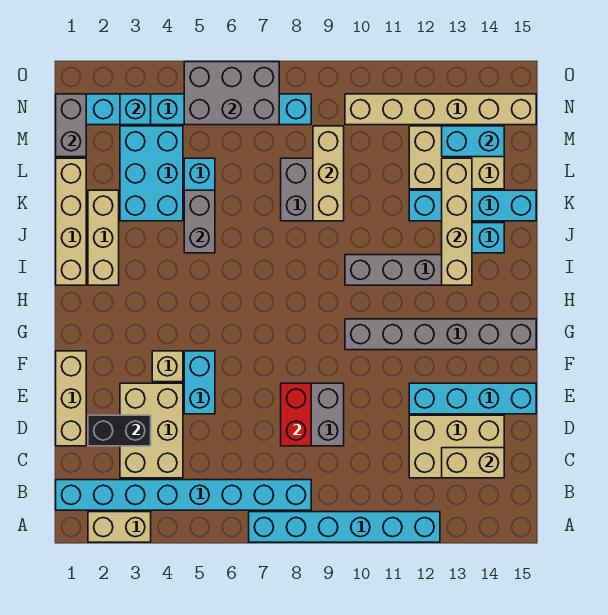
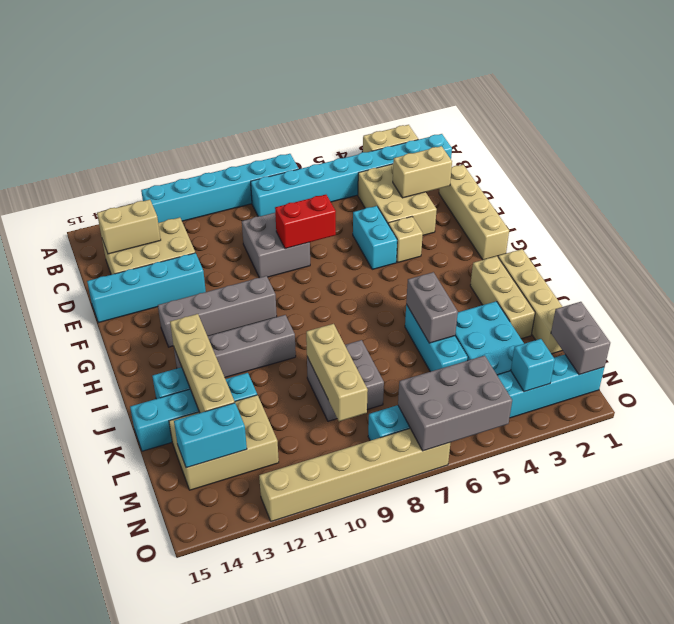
tan brick D1:F1 level 1 -> tan brick D1:G1 level 1
black brick D2:D3 level 2 -> tan brick D2:D3 level 2
red brick D8:E8 level 2 -> red brick E7:E8 level 2
grey brick G10:G15 level 1 -> grey brick G10:G13 level 1
tan brick N10:N15 level 1 -> tan brick O7:O12 level 1

